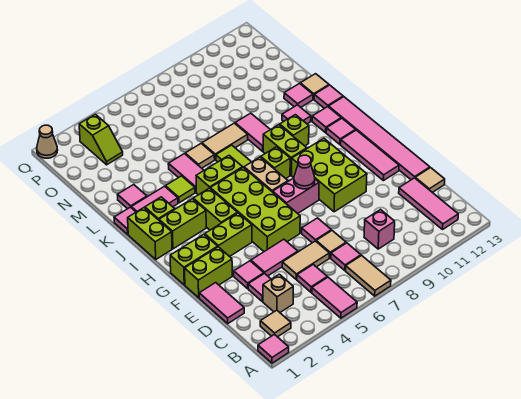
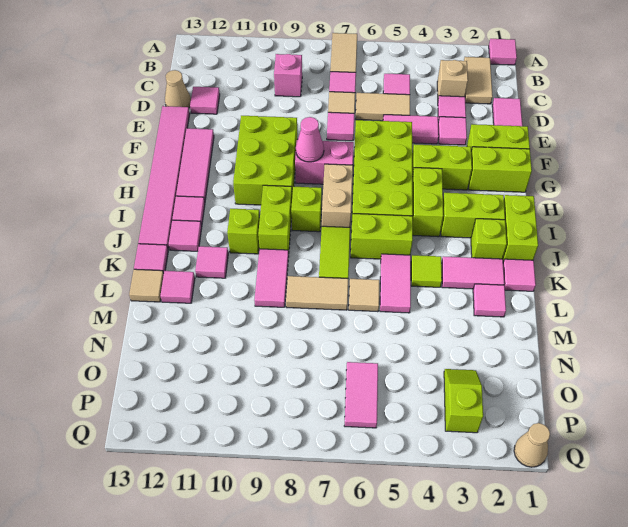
pink tile A5:B5 level 1 -> pink tile O6:P6 level 1
tan tile B2 level 1 -> tan tile B2:C2 level 1
pink tile B12:D12 level 1 -> pink tile D12 level 1
tan tile D13 level 1 -> tan cone D13 level 1

